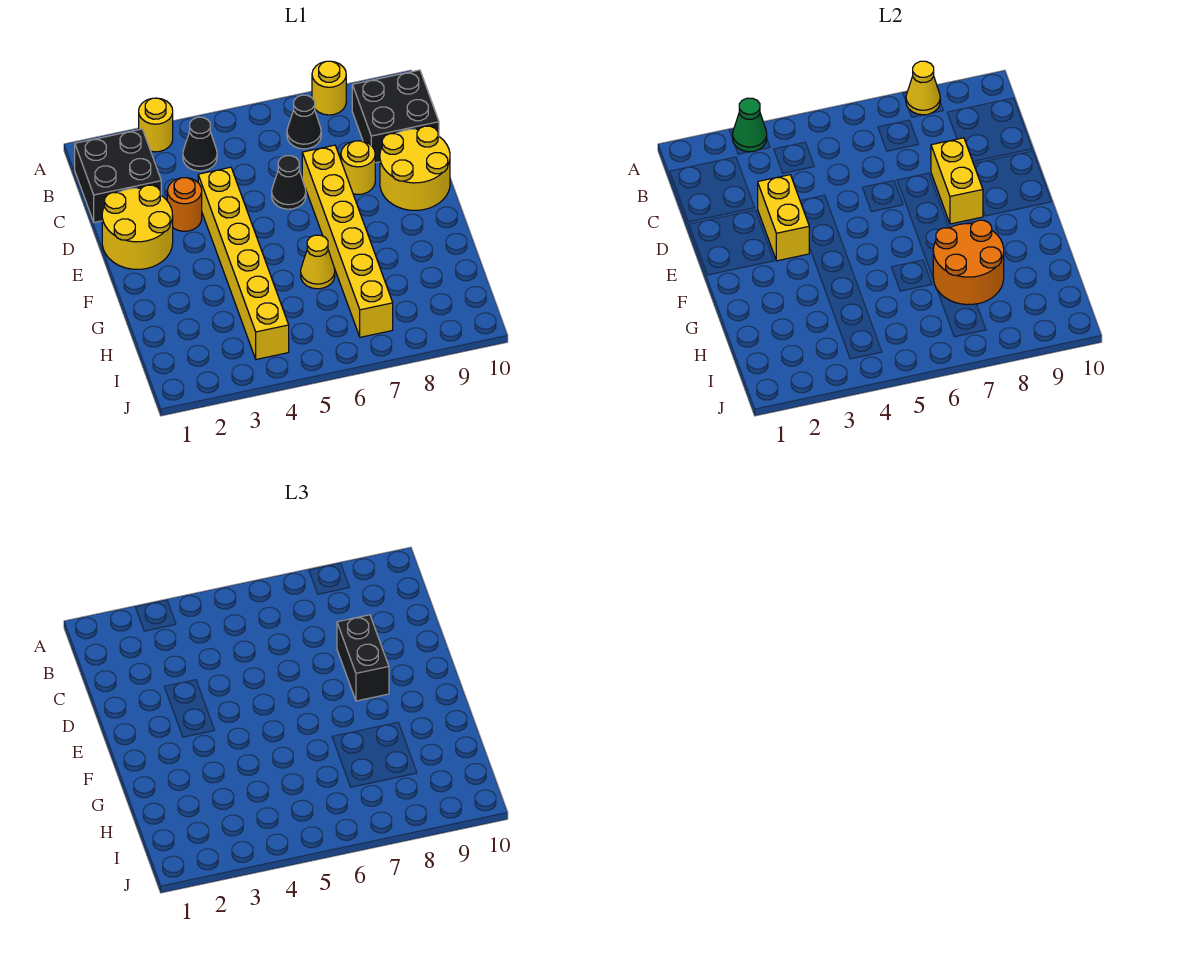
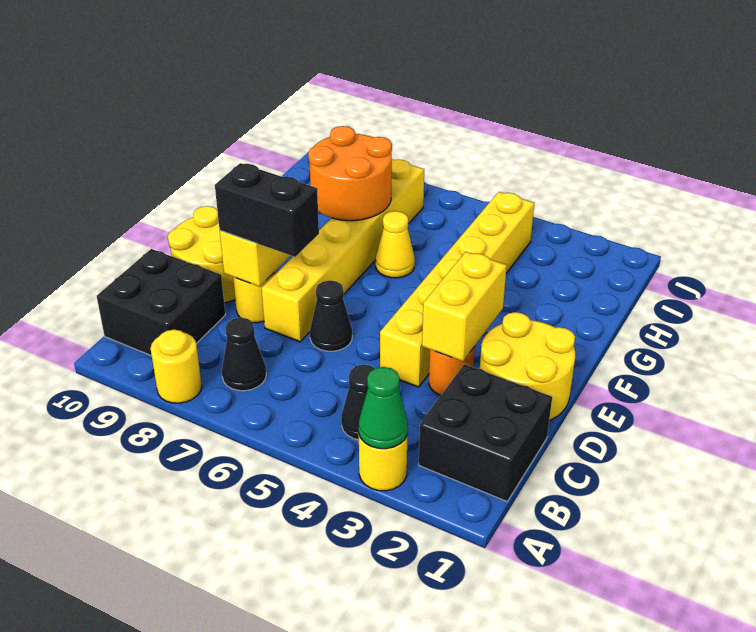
yellow cone A8 level 2 -> none
black brick D8:E8 level 3 -> black brick D7:D8 level 3

